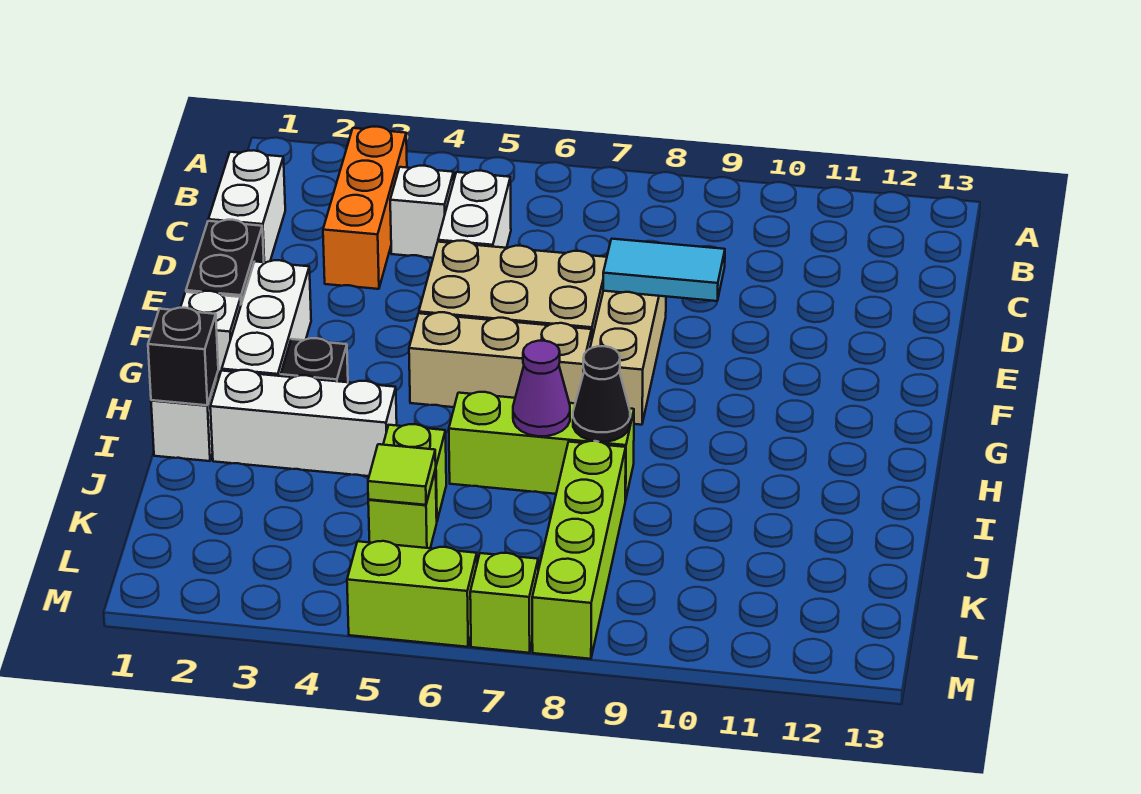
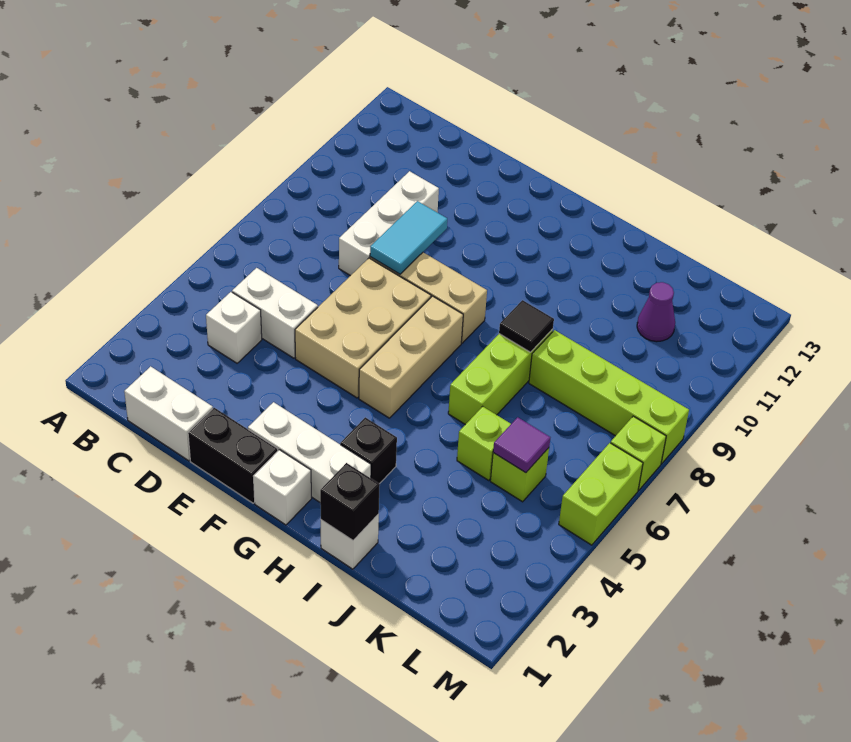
orange brick B3:D3 level 1 -> none
white brick I2:I4 level 1 -> white brick D8:D10 level 1
purple cone I7 level 2 -> purple cone K11 level 1
black cone I8 level 2 -> black tile I8 level 2
lime tile K5 level 2 -> purple tile K5 level 2

